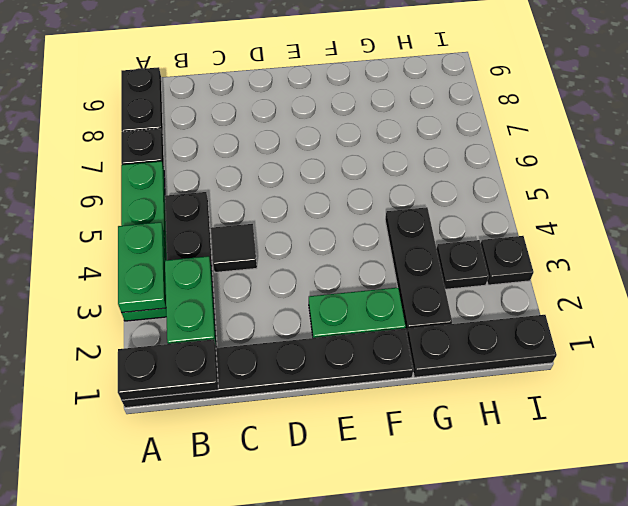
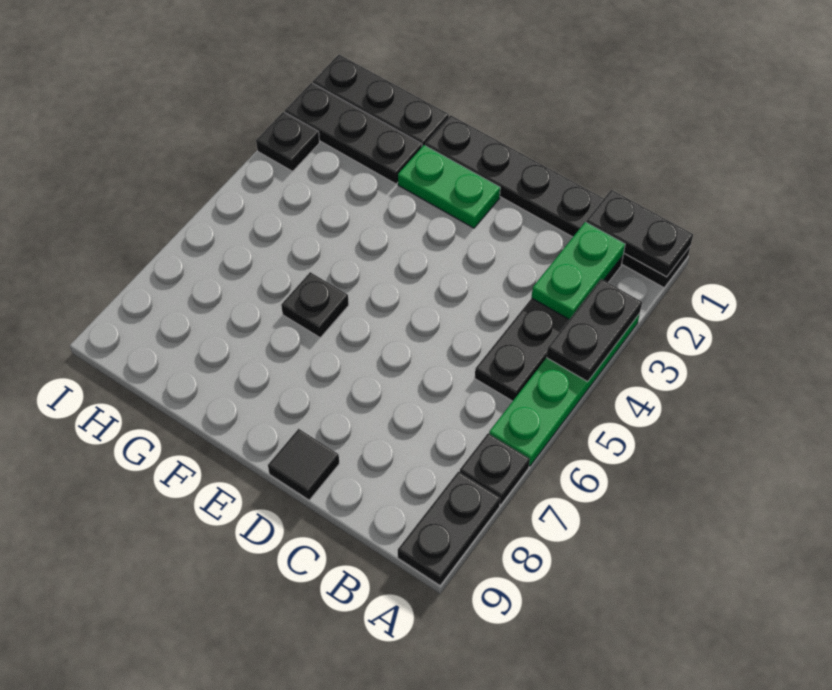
green plate A3:A4 level 2 -> black plate A3:A4 level 2
black tile C4 level 1 -> black tile D9 level 1
black plate G2:G4 level 1 -> black plate G2:I2 level 1
black plate H3 level 1 -> black plate F6 level 1

